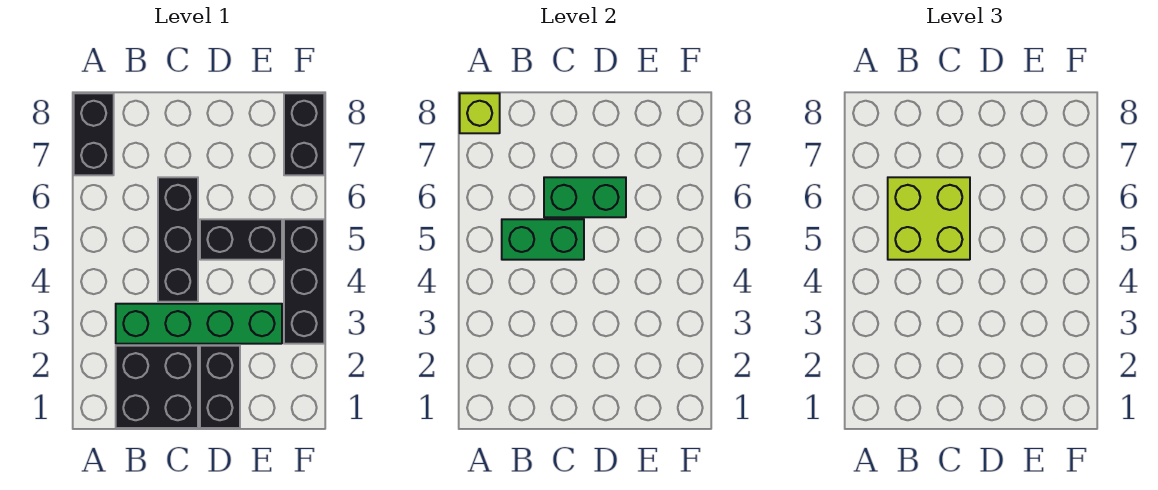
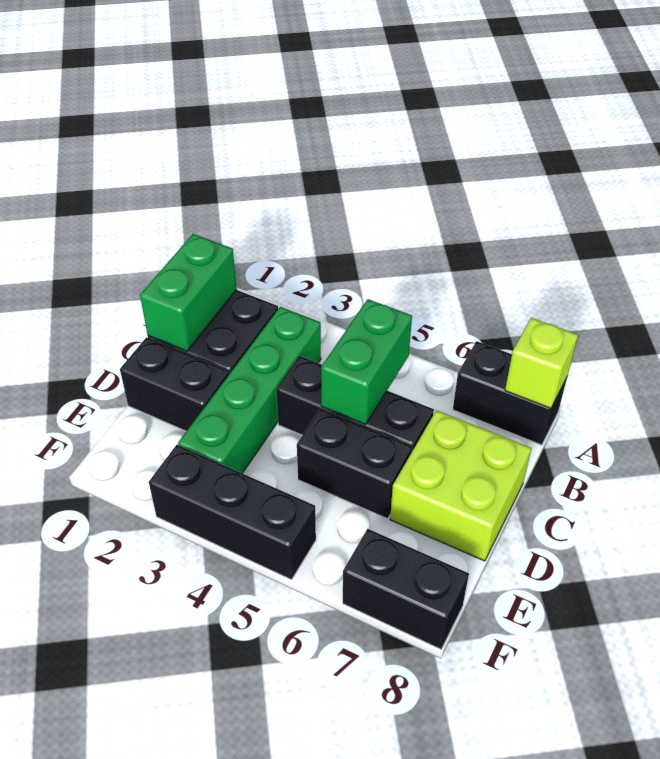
lime brick B5:C6 level 3 -> lime brick C7:D8 level 1
green brick C6:D6 level 2 -> green brick B1:C1 level 2
black brick D5:E5 level 1 -> black brick D5:D6 level 1

